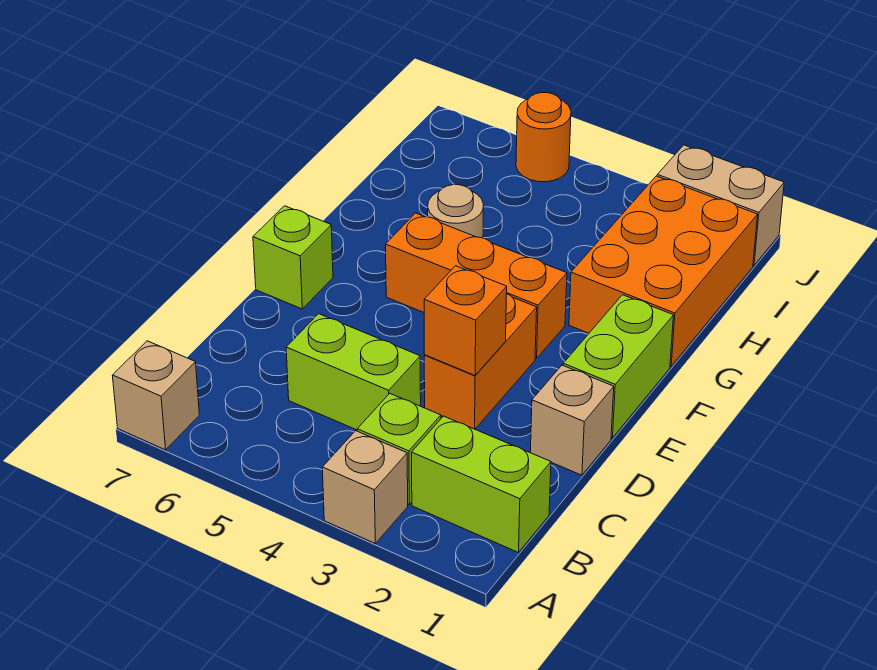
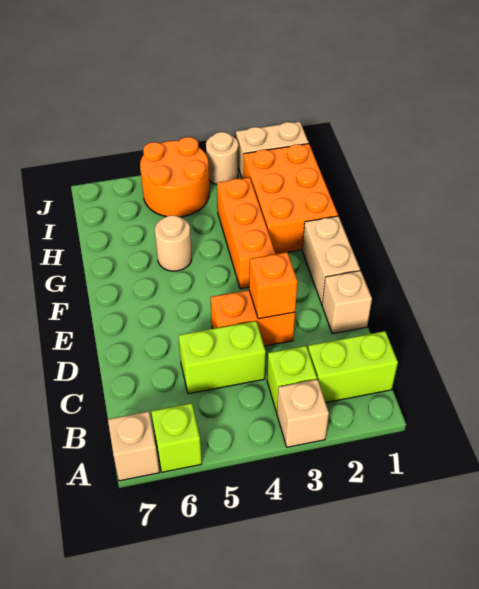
orange brick D3:E3 level 1 -> orange brick D3:D4 level 1
lime brick E1:F1 level 1 -> tan brick E1:F1 level 1
lime brick E7 level 1 -> lime brick A6 level 1
orange brick F3:F5 level 1 -> orange brick F3:H3 level 1
none -> tan round brick J3 level 1
orange round brick J5 level 1 -> orange round brick I4:J5 level 1

